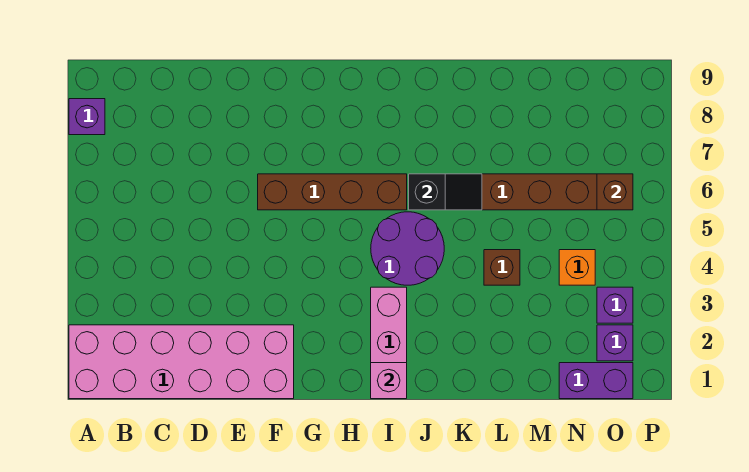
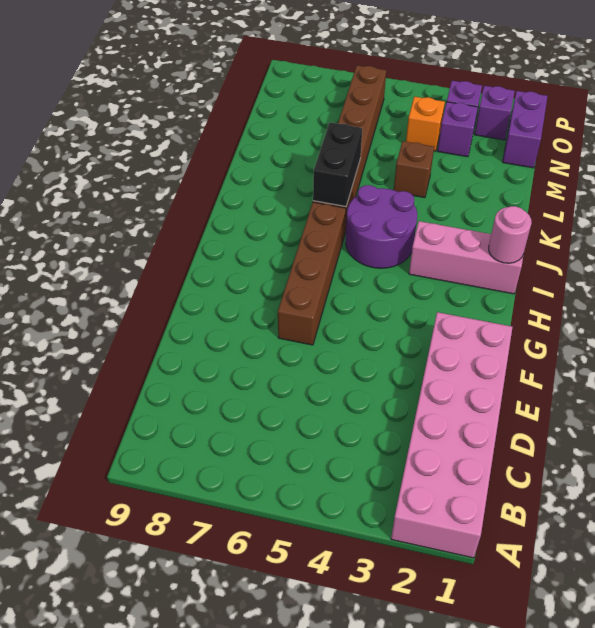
purple brick A8 level 1 -> purple brick N3 level 1
pink brick I1 level 2 -> pink round brick I1 level 2
black slope J6:K6 level 2 top J -> black brick J6:K6 level 2
brown brick O6 level 2 -> none

